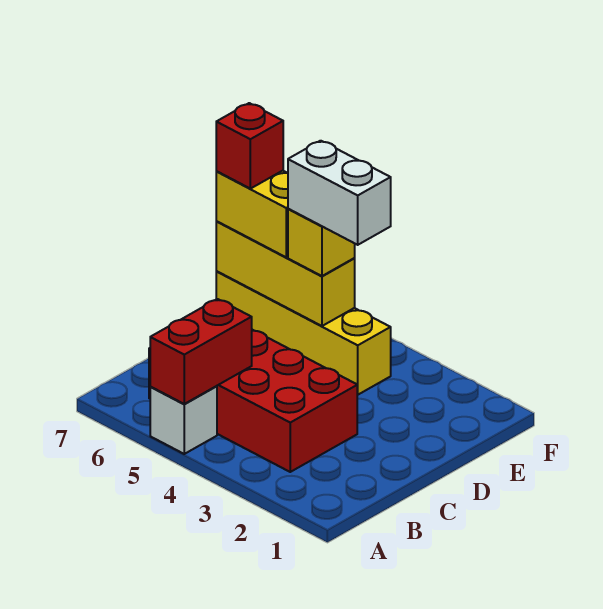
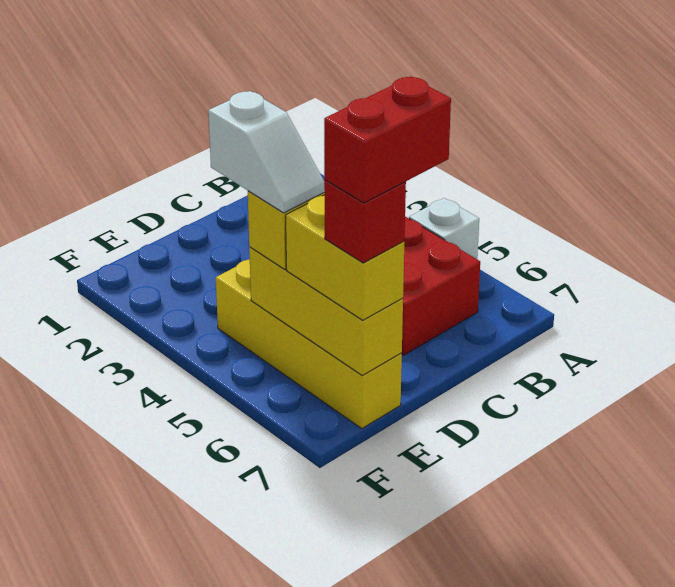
red brick A5:B5 level 2 -> red brick D7:E7 level 5
white brick E4:E5 level 4 -> white slope E4:E5 level 4 top 4

